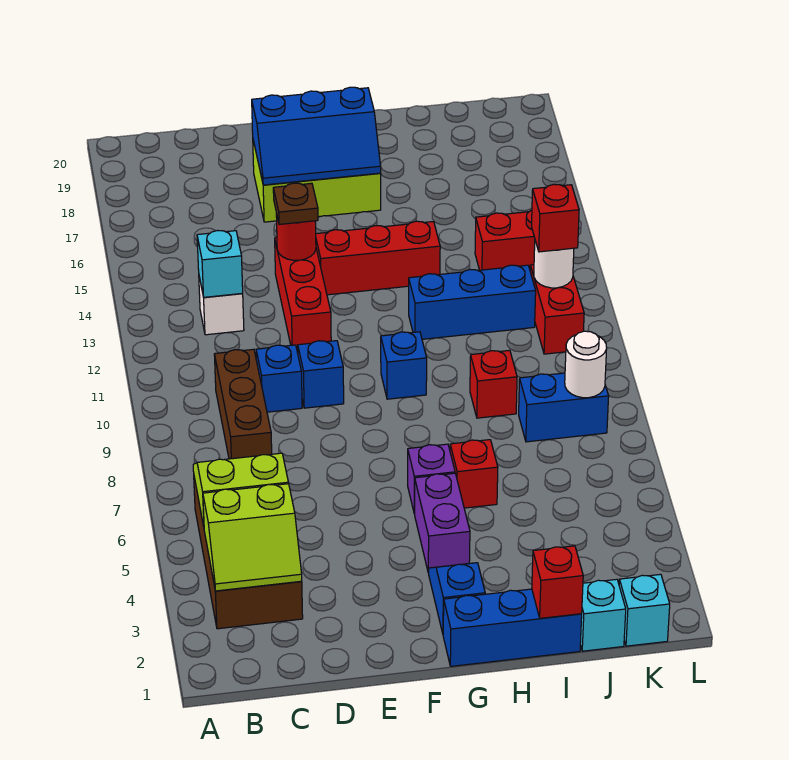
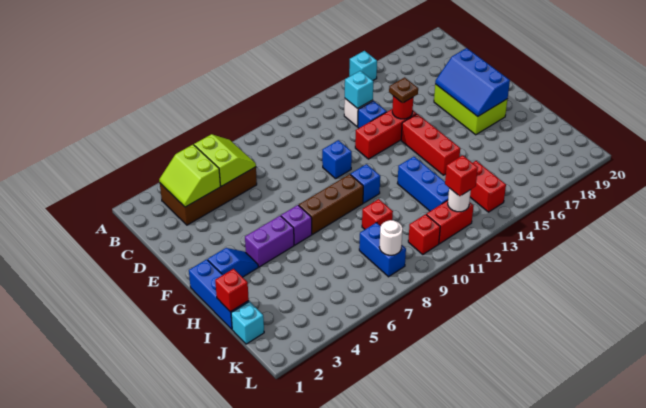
brown brick C8:C10 level 1 -> brown brick G7:G9 level 1
blue brick D10 level 1 -> blue brick D13 level 1
red brick H6 level 1 -> red brick K10 level 1
cyan brick K1 level 1 -> cyan brick A15 level 1

